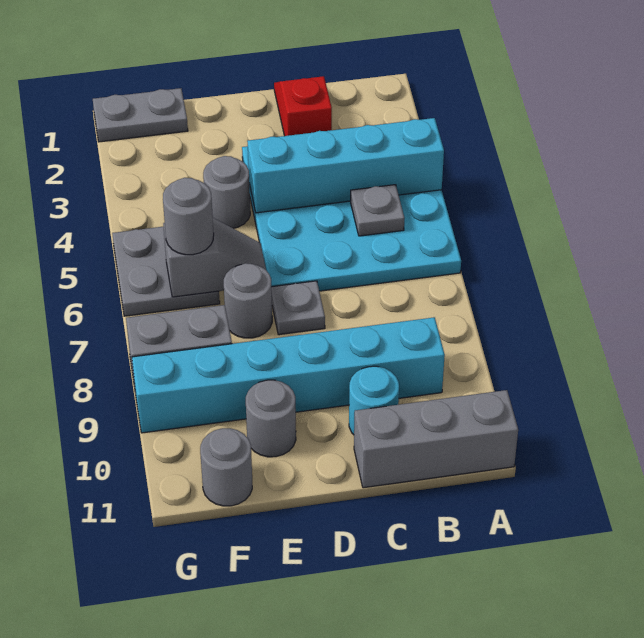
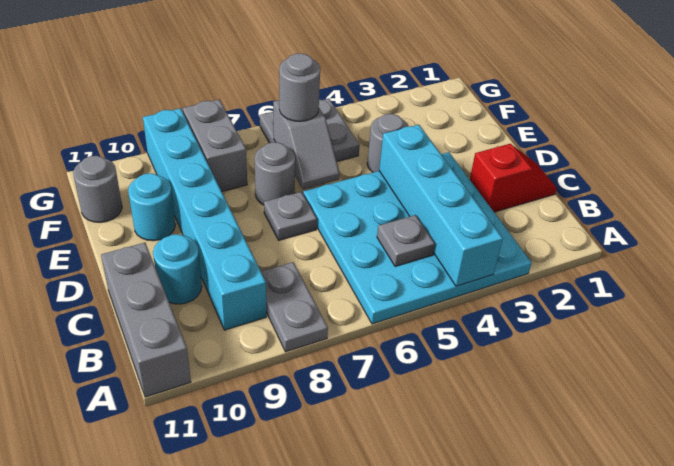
grey round brick E10 level 1 -> cyan round brick E10 level 1
grey plate F1:G1 level 1 -> grey plate A8:B8 level 1

